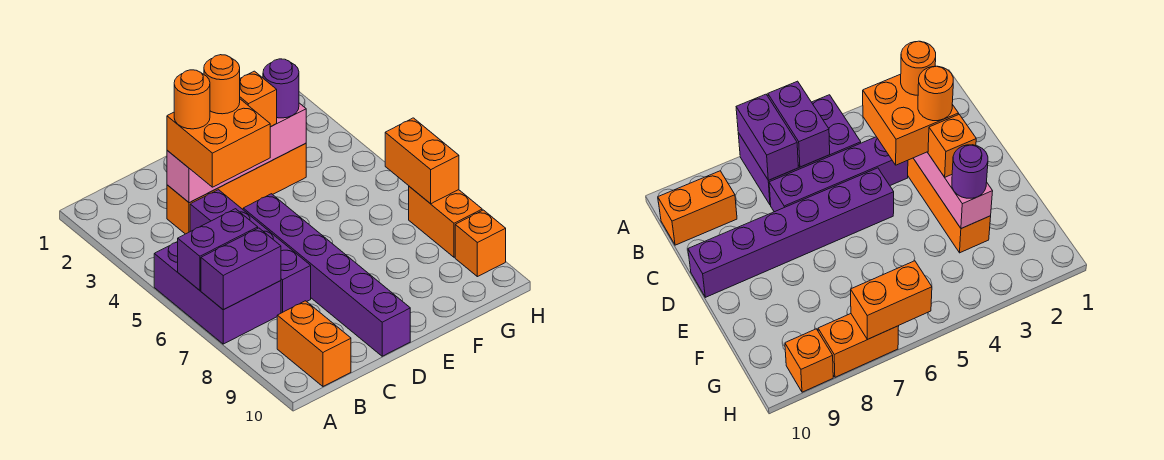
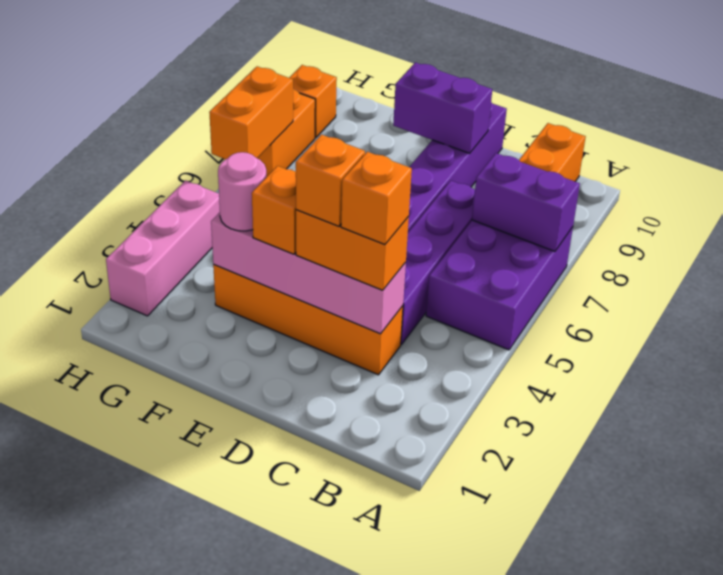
purple brick A6:B6 level 2 -> purple brick D9:E9 level 2
orange brick C3:D4 level 3 -> orange brick C3:D3 level 3
orange round brick C3 level 4 -> orange brick C3 level 4
orange round brick D3 level 4 -> orange brick D3 level 4
purple round brick F3 level 3 -> pink round brick F3 level 3
none -> pink brick H2:H4 level 1

